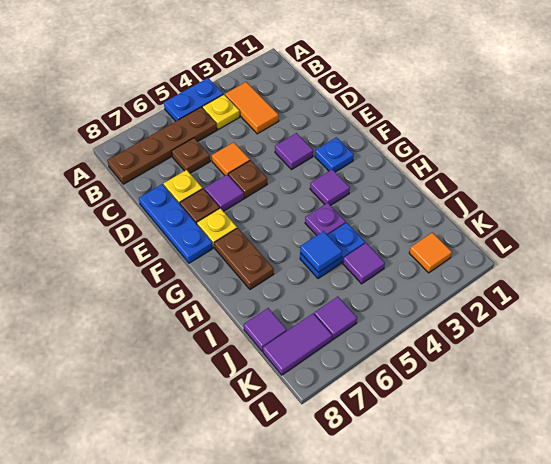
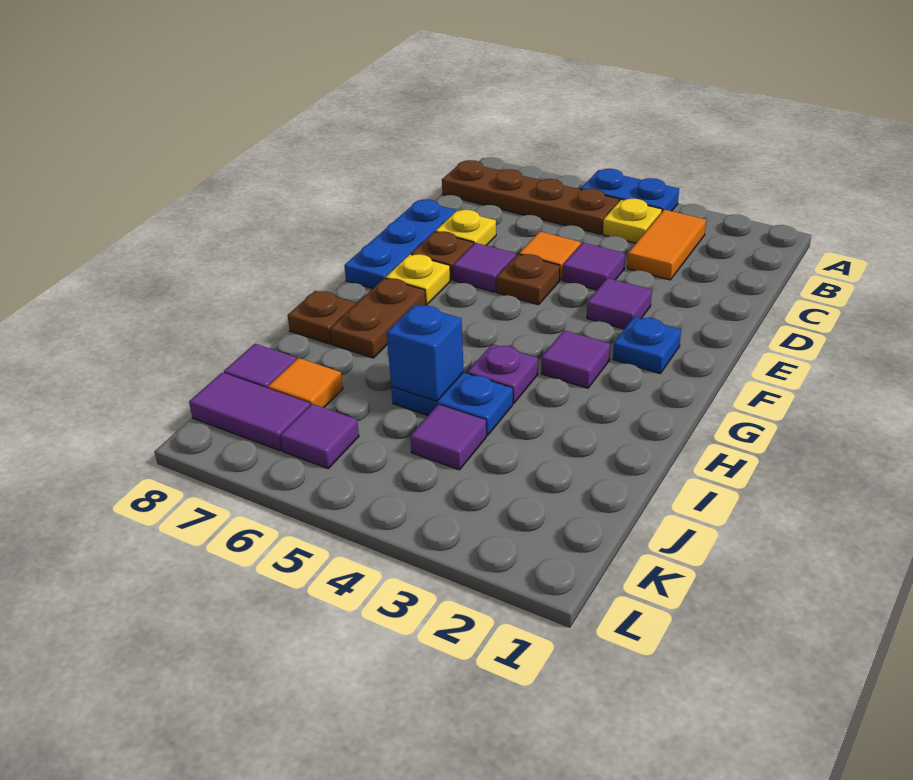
brown plate C6 level 1 -> brown plate H8 level 1
none -> purple tile D4 level 1
blue tile I5 level 2 -> blue brick I5 level 2
orange tile K2 level 1 -> orange tile J7 level 1

